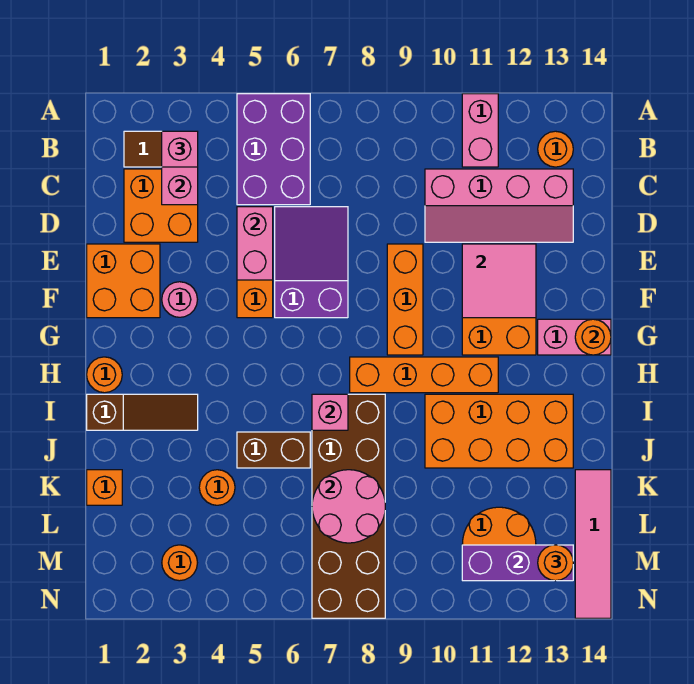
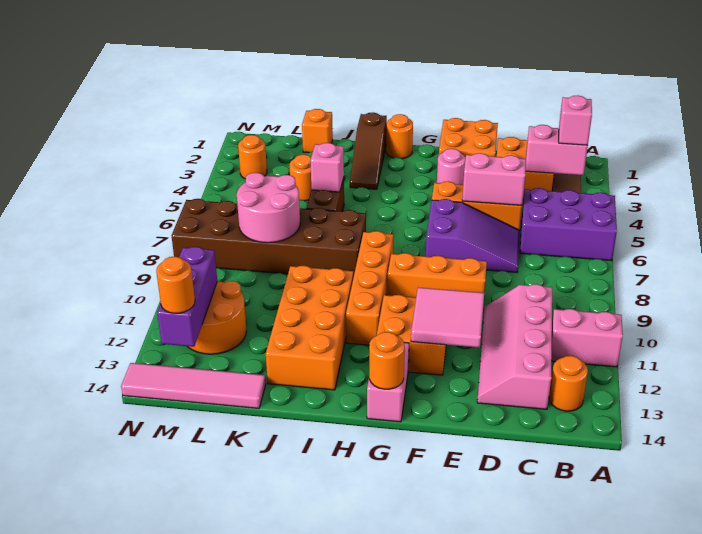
pink brick I7 level 2 -> pink brick J5 level 2

